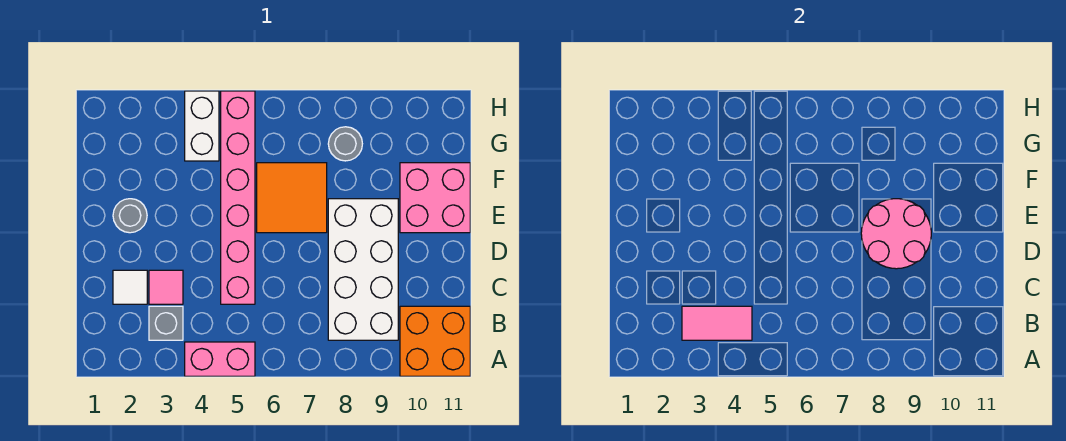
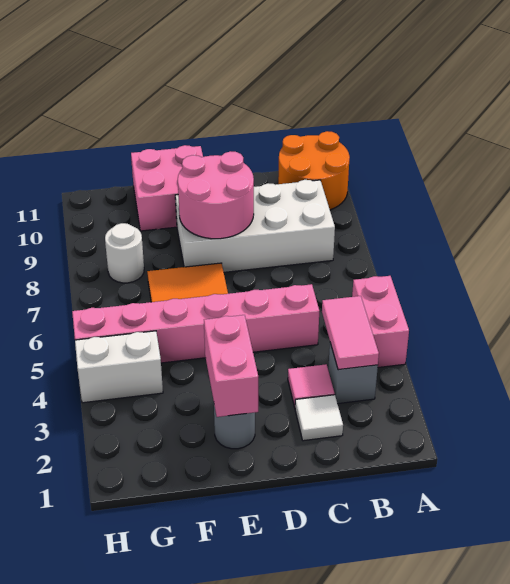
orange brick A10:B11 level 1 -> orange round brick A10:B11 level 1
none -> pink brick E2:E3 level 2
grey round brick G8 level 1 -> white round brick G8 level 1

